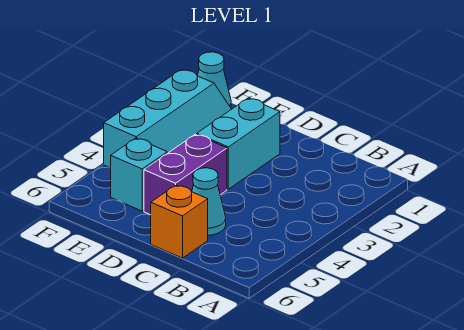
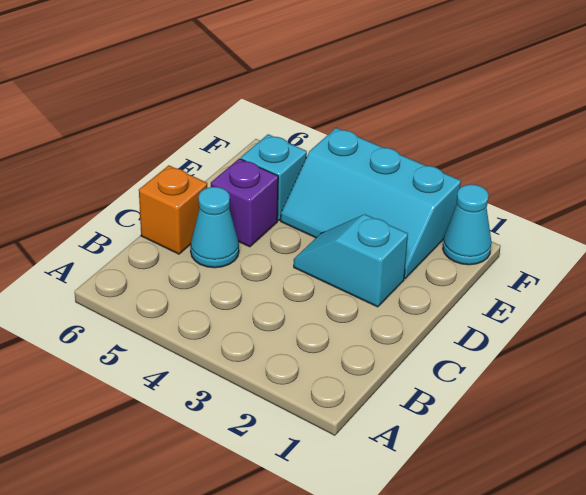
cyan brick D2:D3 level 1 -> cyan slope D2:D3 level 1 top 2
purple brick D4:D5 level 1 -> purple brick D5 level 1

